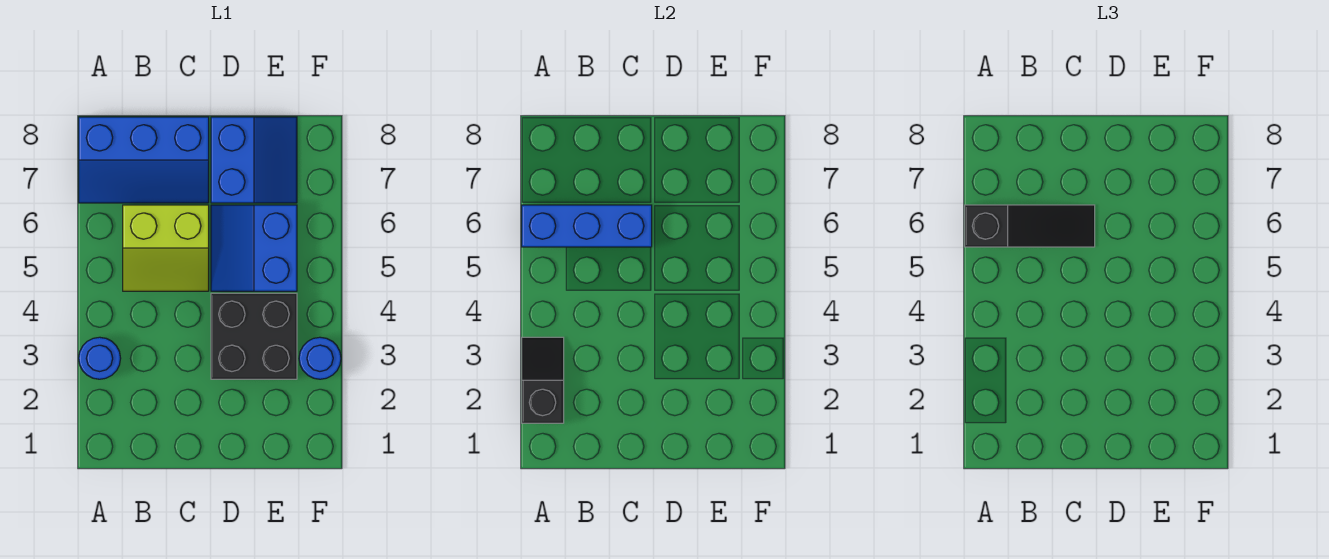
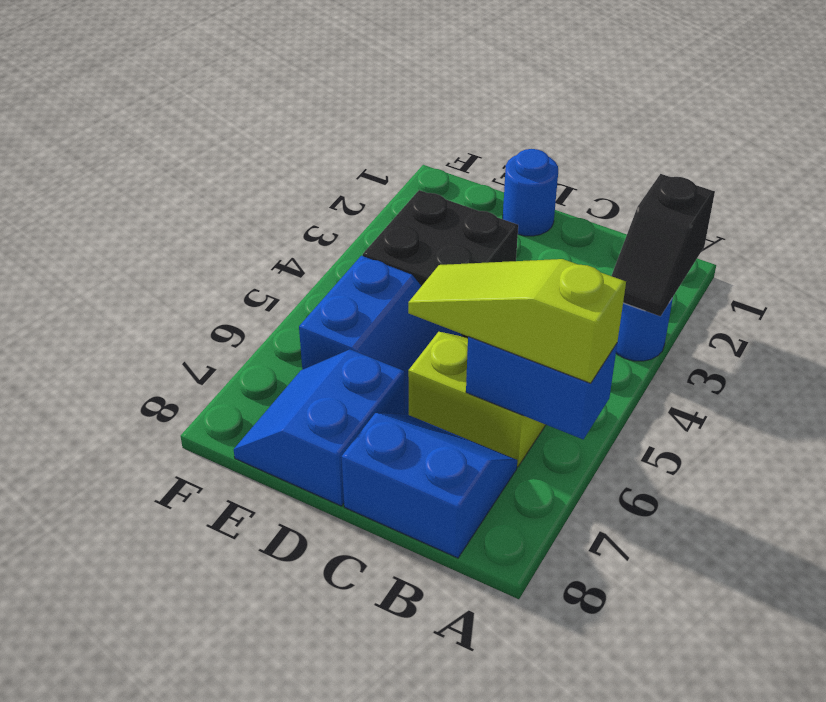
blue brick A6:C6 level 2 -> blue brick A6:B6 level 2
black slope A6:C6 level 3 top A -> lime slope A6:C6 level 3 top A
blue slope A7:C8 level 1 top 8 -> blue slope B7:C8 level 1 top 8
blue round brick F3 level 1 -> blue round brick D1 level 1

